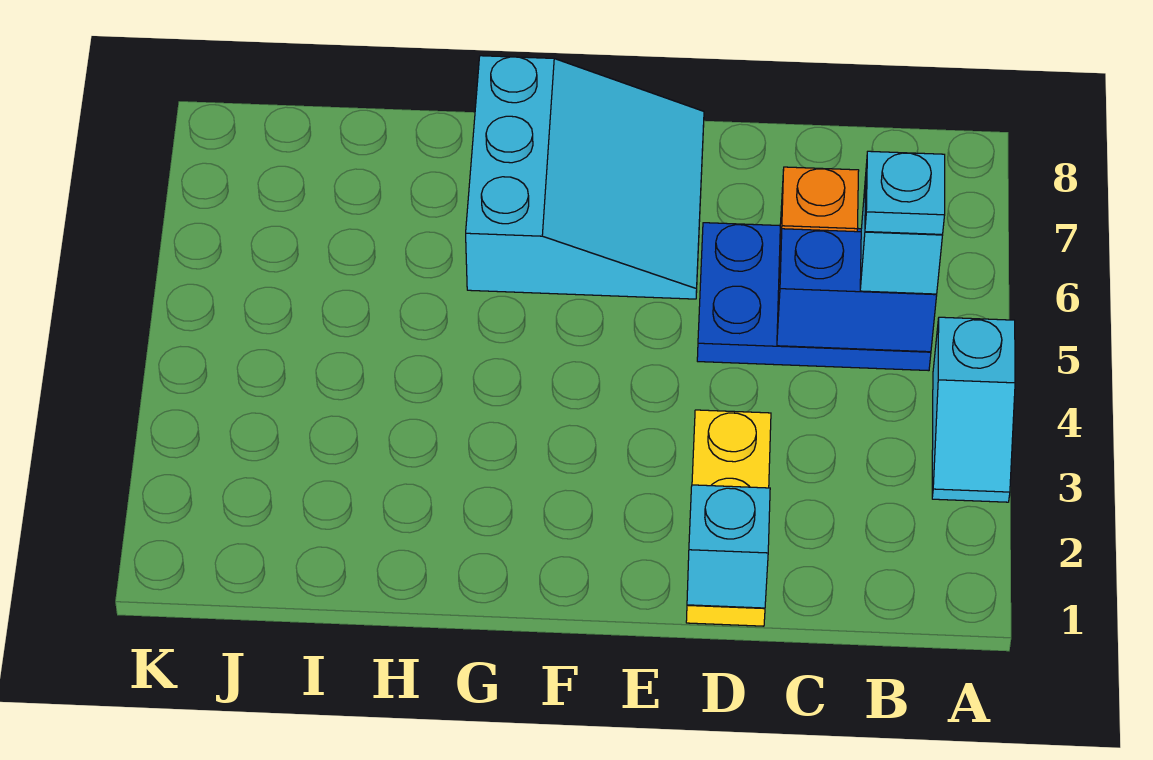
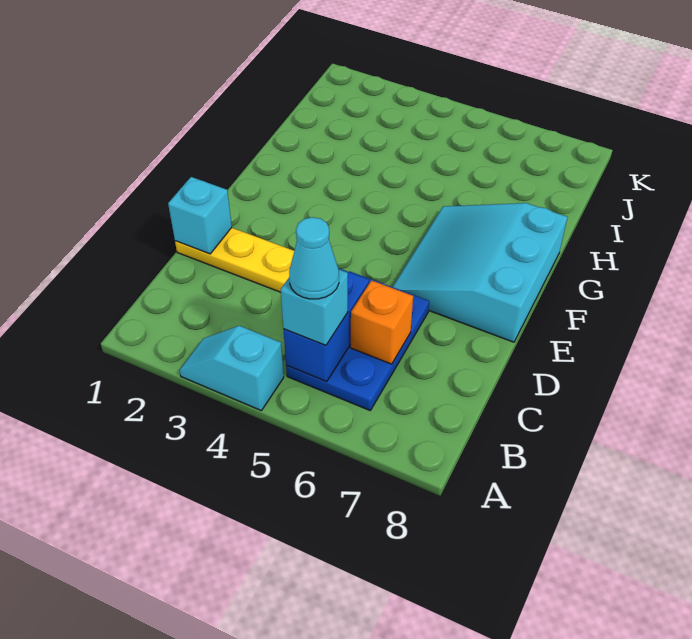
cyan plate B5 level 4 -> cyan cone B5 level 4
cyan slope E6:G8 level 1 top G -> cyan slope E6:G8 level 1 top 8

